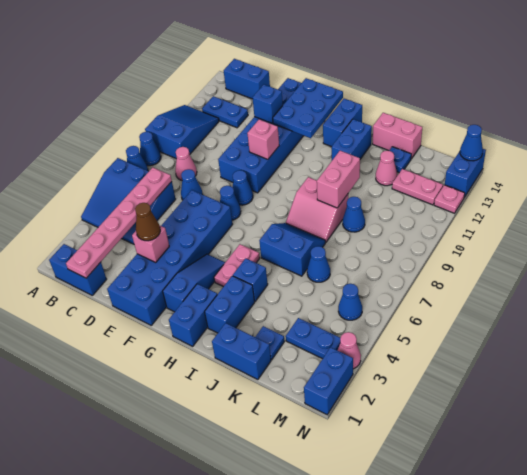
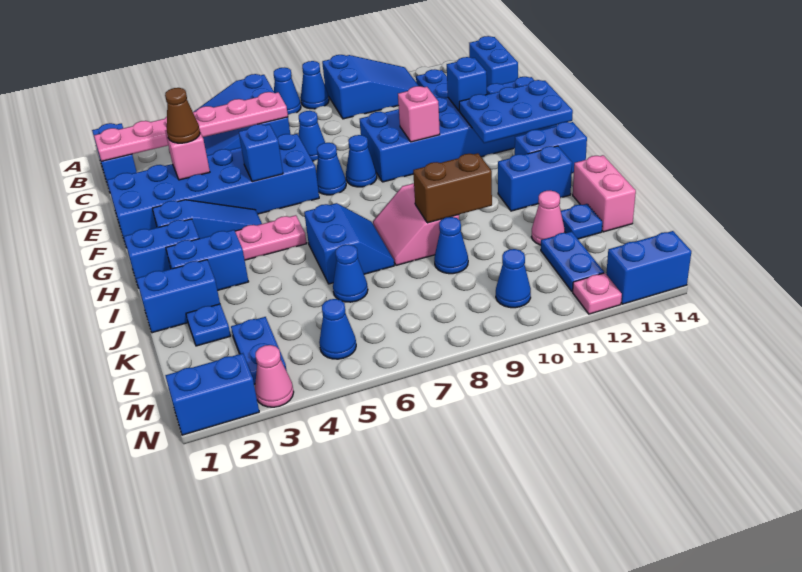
pink cone C8 level 1 -> none
blue brick I4 level 1 -> blue brick F5 level 2
blue brick J1:K1 level 1 -> blue brick J1:J2 level 1
pink brick J9:J10 level 2 -> brown brick J9:J10 level 2
pink plate L12:M12 level 1 -> blue plate L12:M12 level 1
blue cone N14 level 2 -> blue cone M10 level 1

